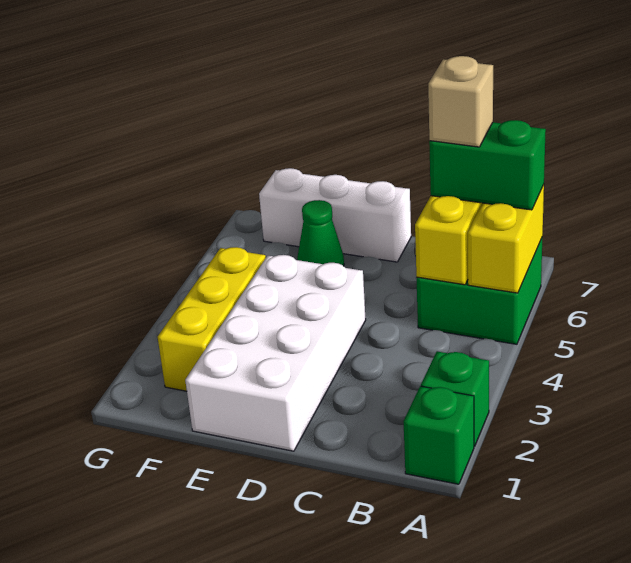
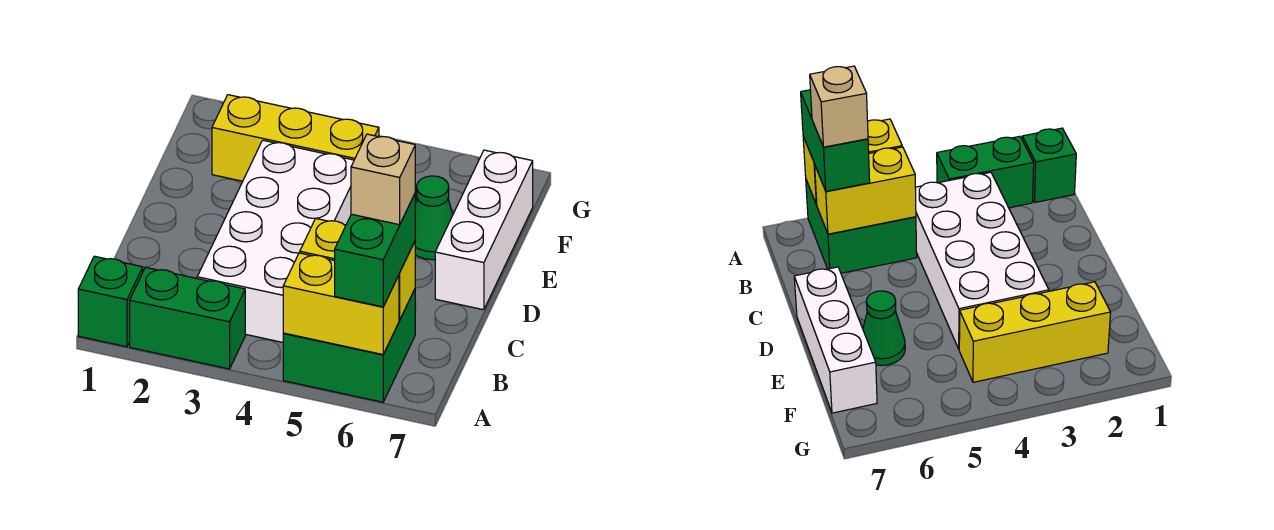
green brick A2 level 1 -> green brick A2:A3 level 1
white brick D1:E4 level 1 -> white brick B3:E4 level 1

